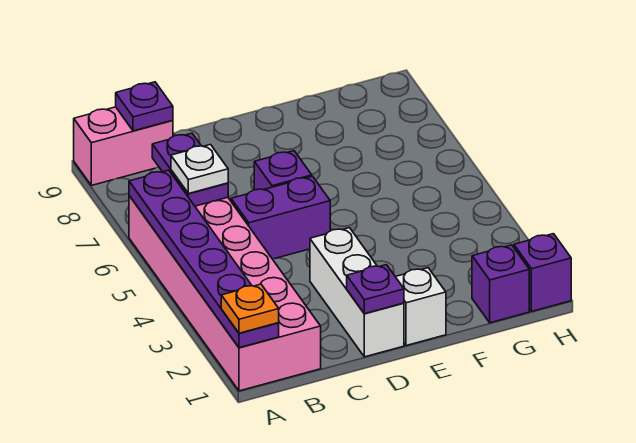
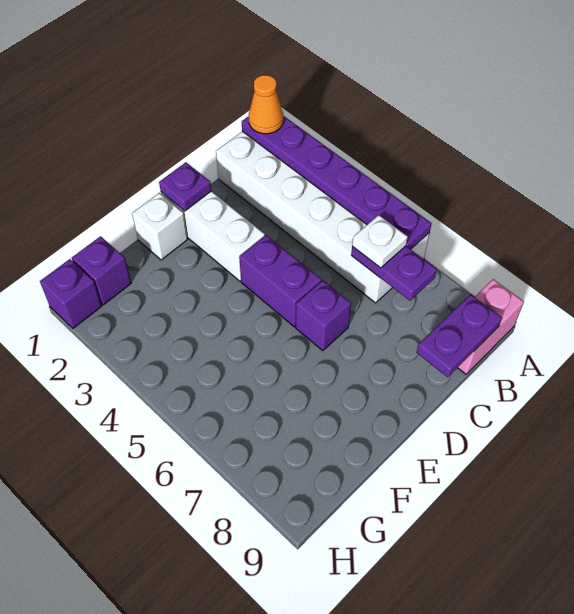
pink brick A1:B6 level 1 -> white brick A1:B6 level 1
orange plate A1 level 3 -> orange cone A1 level 3
purple plate B9 level 2 -> purple plate B9:C9 level 2
purple brick C5:D5 level 1 -> purple brick D4:D5 level 1

